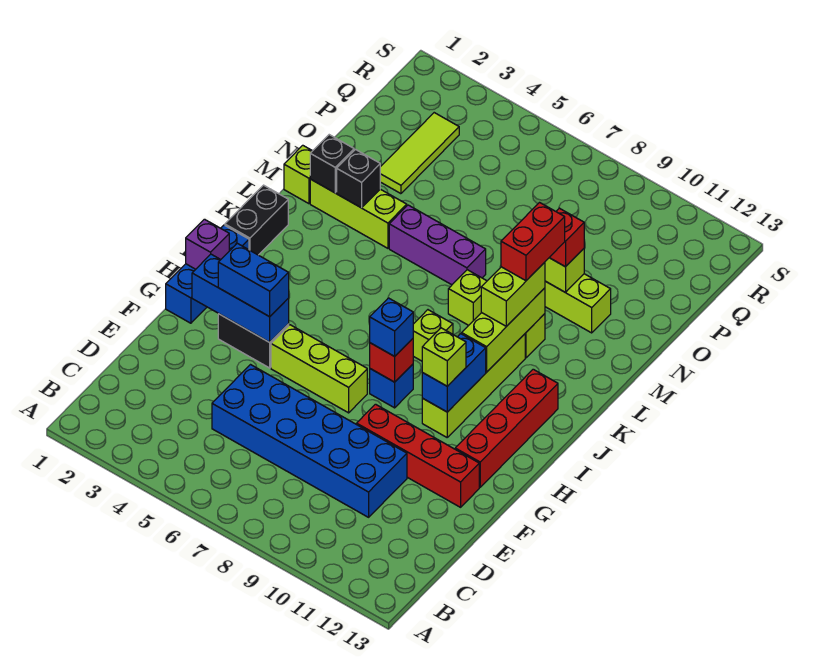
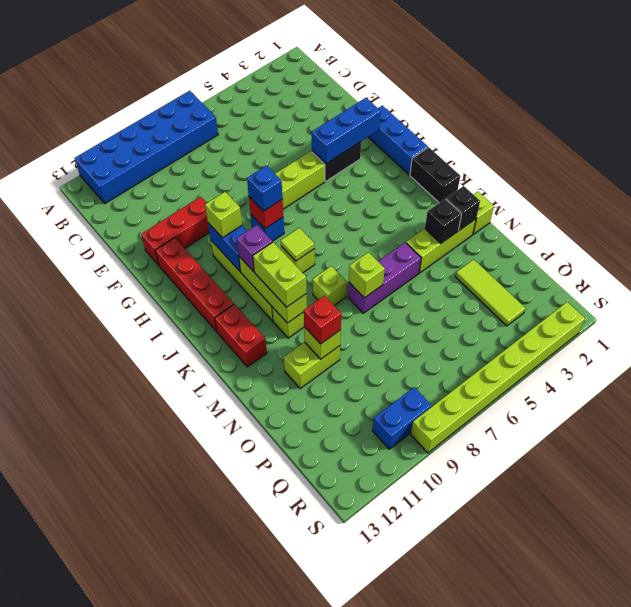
blue brick D5:E10 level 1 -> blue brick A7:B12 level 1
red brick F9:F12 level 1 -> red brick F10:F12 level 1
blue brick G3:G4 level 3 -> blue brick R9:R10 level 1
purple brick H1 level 2 -> purple brick J10 level 3
none -> lime tile J8 level 2
red brick L10:M10 level 4 -> red brick K12:L12 level 1
none -> lime brick M7 level 2
none -> lime brick S2:S9 level 1

